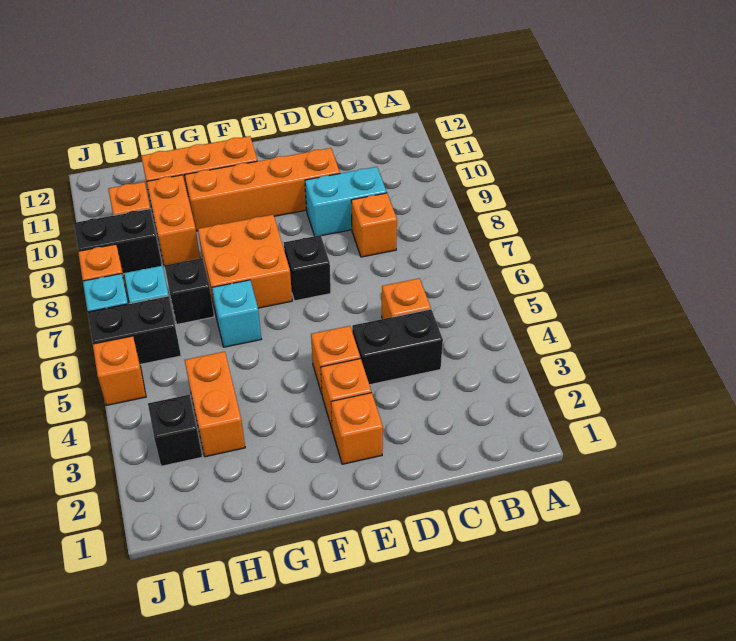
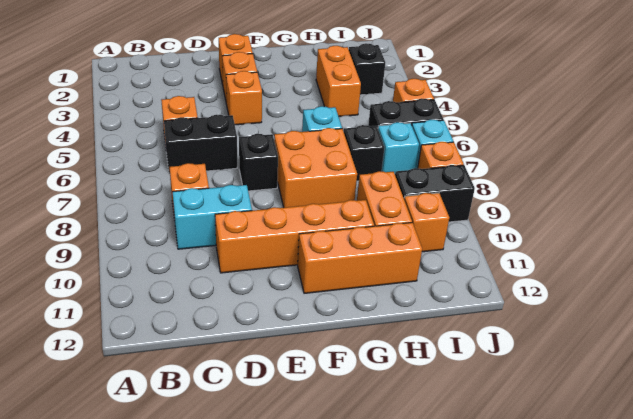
black brick C4:D4 level 1 -> black brick C6:D6 level 1

